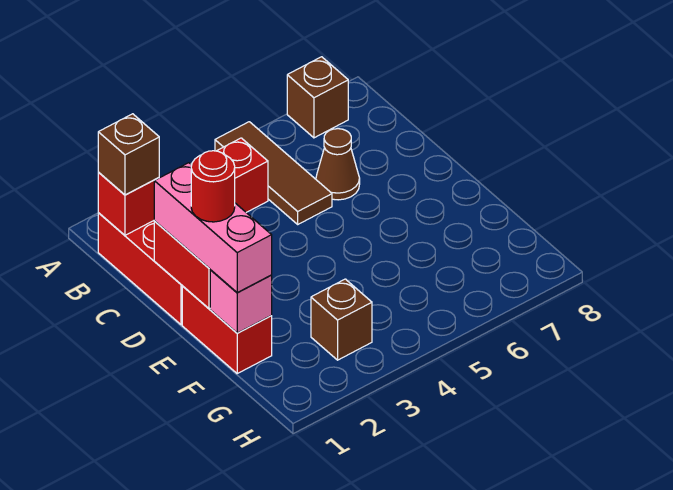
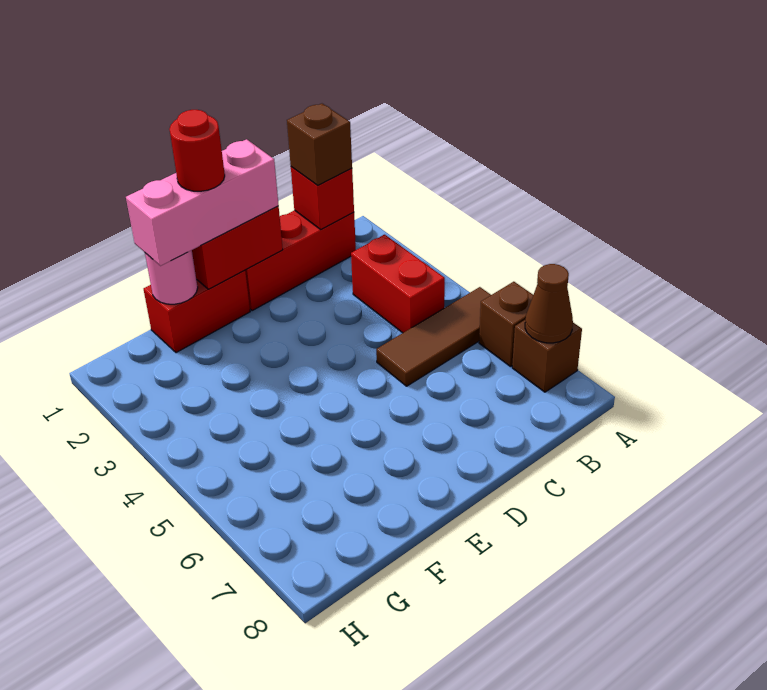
brown cone C6 level 1 -> brown cone A7 level 2
pink brick F1 level 2 -> pink round brick F1 level 2
brown brick G3 level 1 -> brown brick A6 level 1

